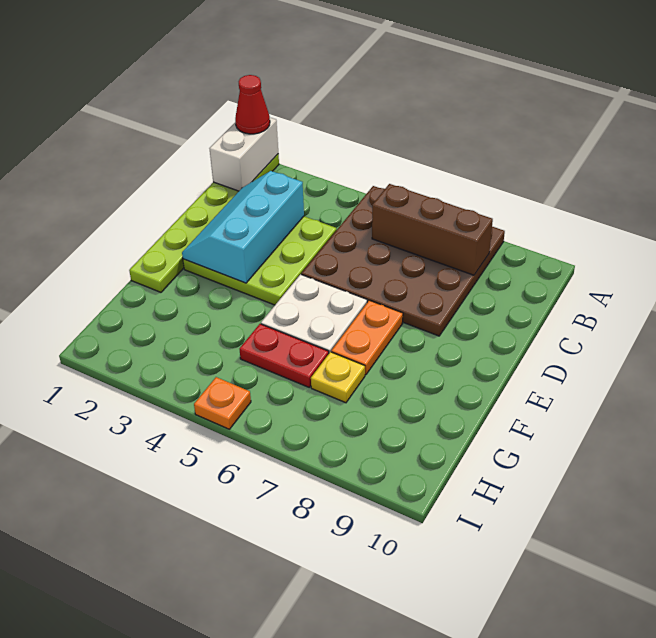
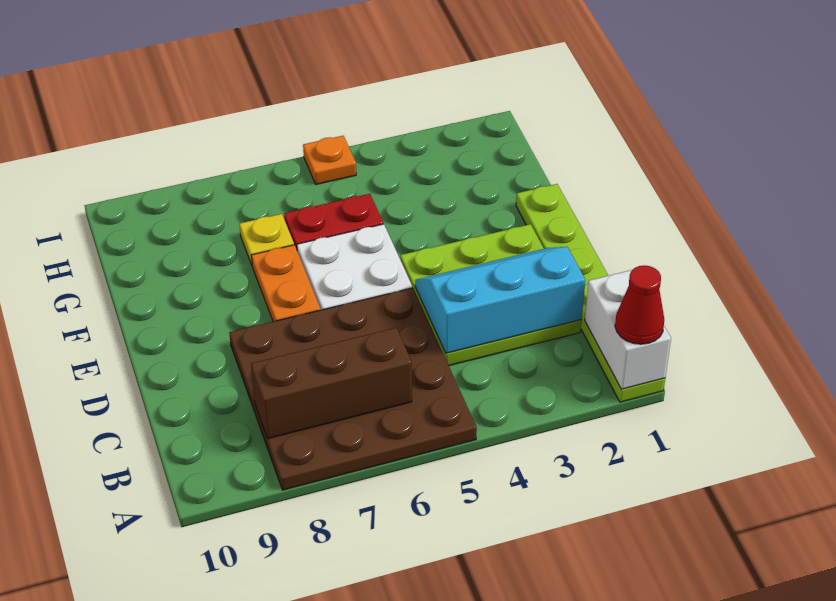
cyan slope C2:E3 level 2 top 3 -> cyan slope C2:D4 level 2 top C

